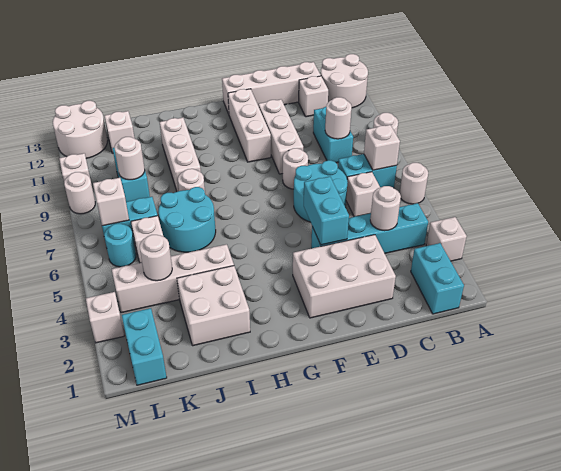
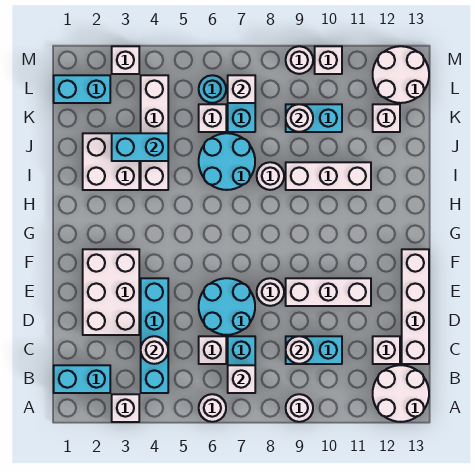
cyan brick E4:E5 level 2 -> cyan brick J3:J4 level 2
white brick F10:F12 level 1 -> none
white round brick K4 level 2 -> none

